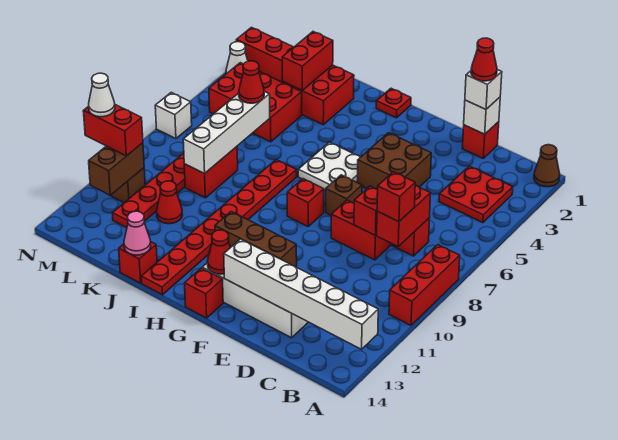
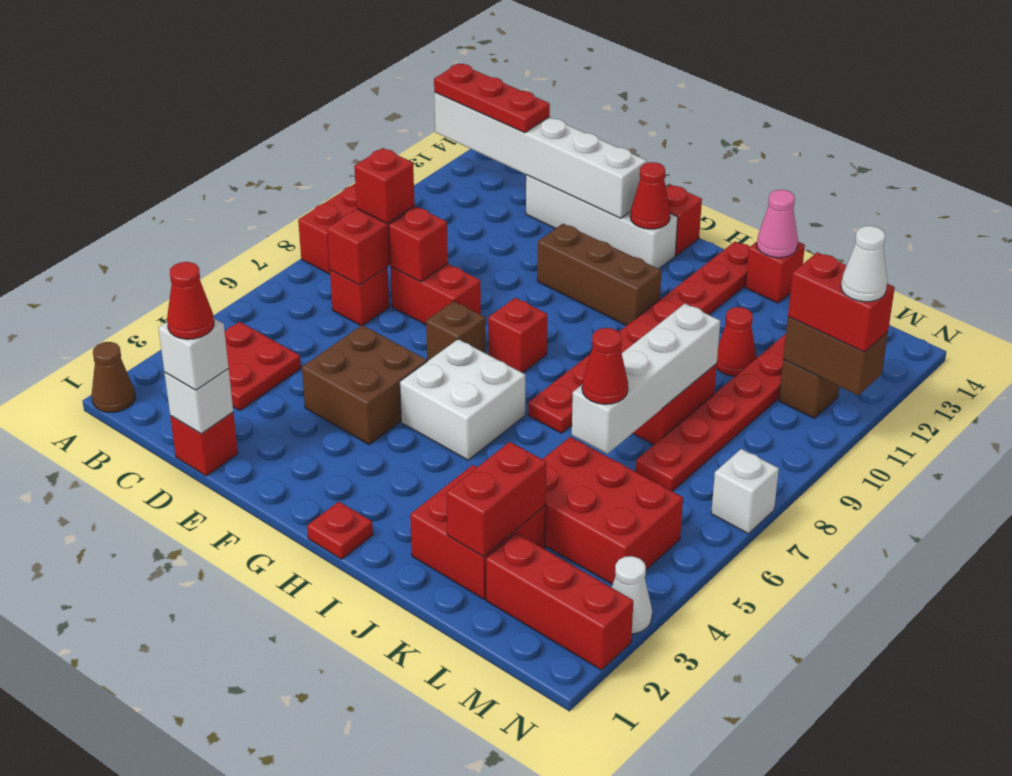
none -> red plate A13:C13 level 3
white plate G5:H6 level 1 -> white brick G5:H6 level 1
brown brick M11:M12 level 2 -> brown brick M11:N11 level 2

